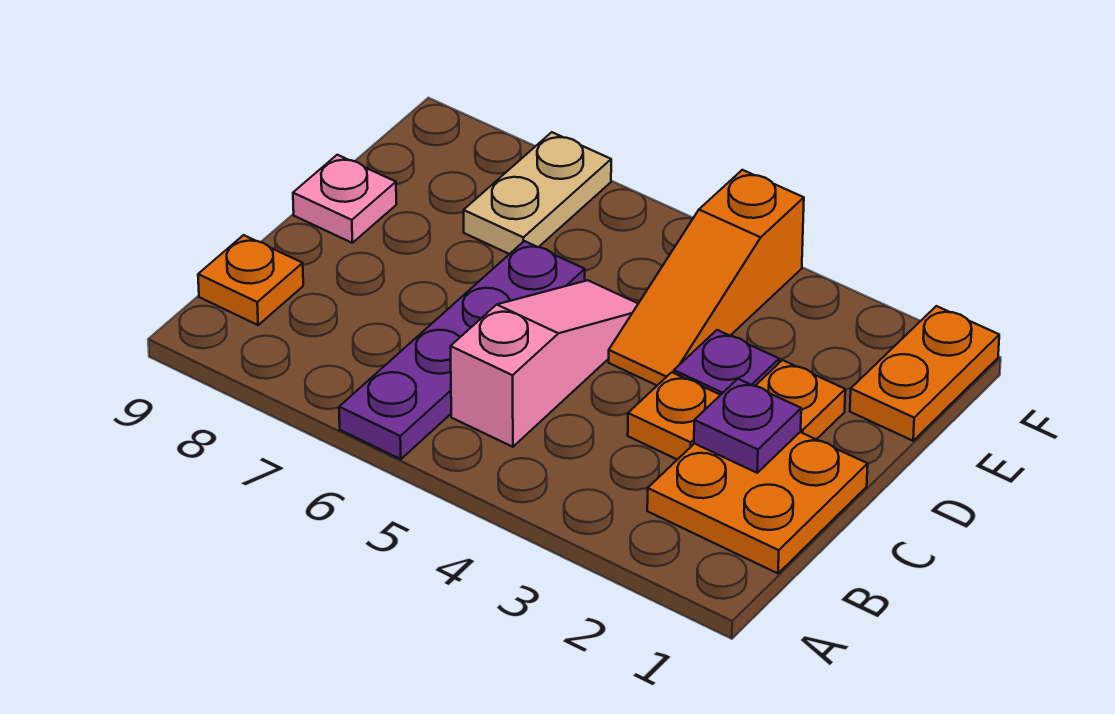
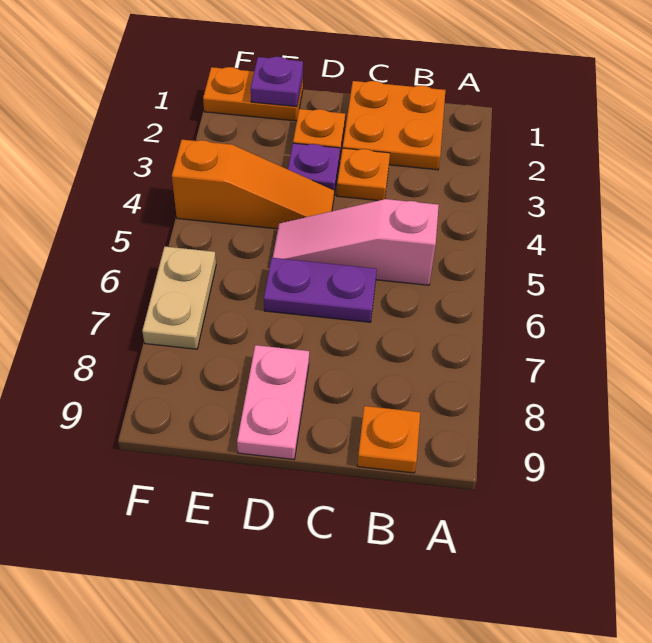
purple plate A6:D6 level 1 -> purple plate C6:D6 level 1
purple plate C2 level 2 -> purple plate E1 level 2
pink plate D9 level 1 -> pink plate D8:D9 level 1
tan plate E7:F7 level 1 -> tan plate F6:F7 level 1

